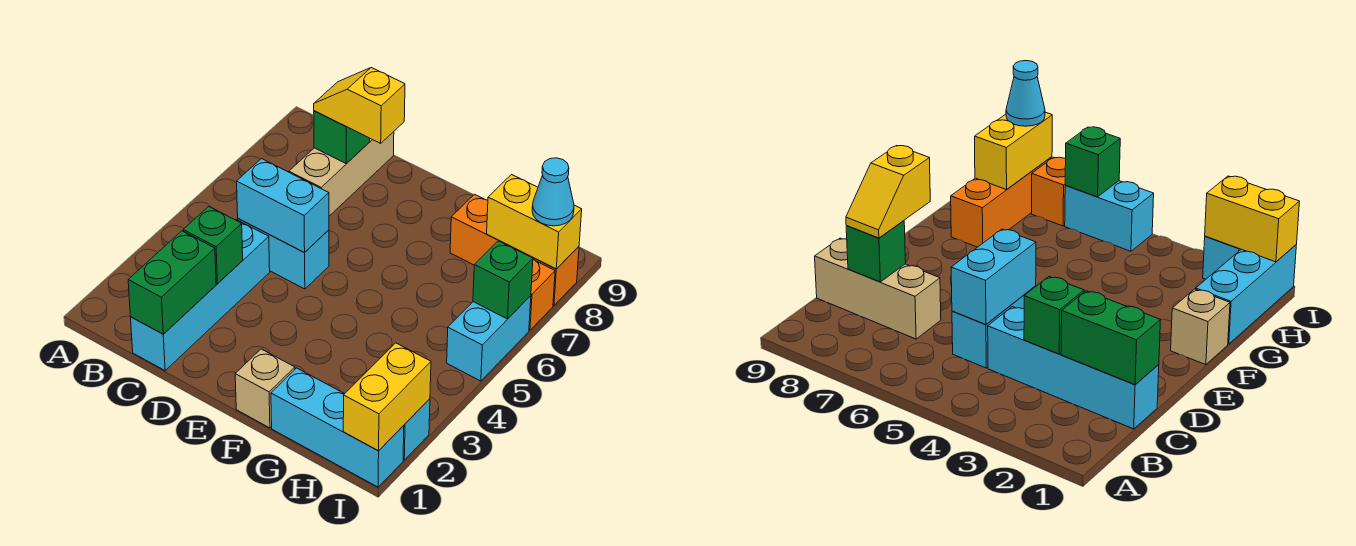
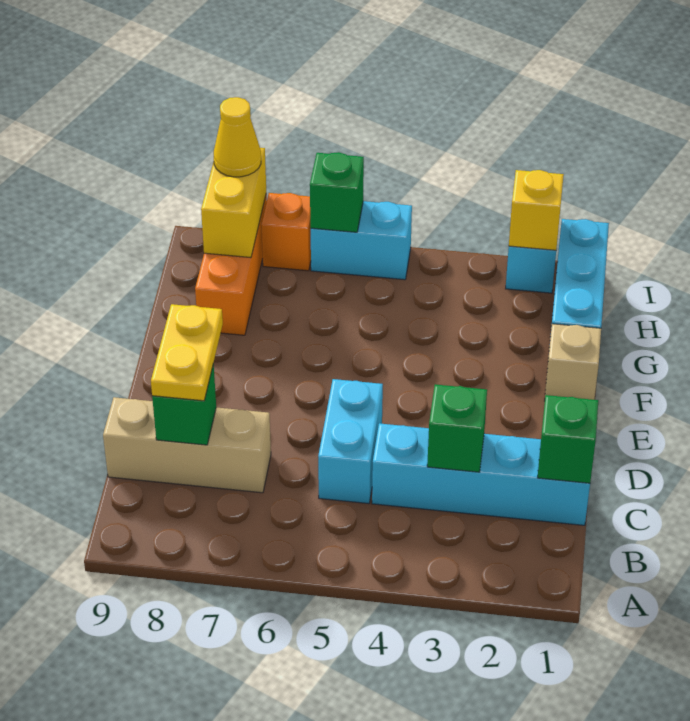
green brick C1:C2 level 2 -> green brick C1 level 2
cyan brick C5:D5 level 2 -> none
yellow slope C8:D8 level 3 top D -> yellow plate C8:D8 level 3
yellow brick I1:I2 level 2 -> yellow brick I2 level 2
cyan cone I8 level 3 -> yellow cone I8 level 3

